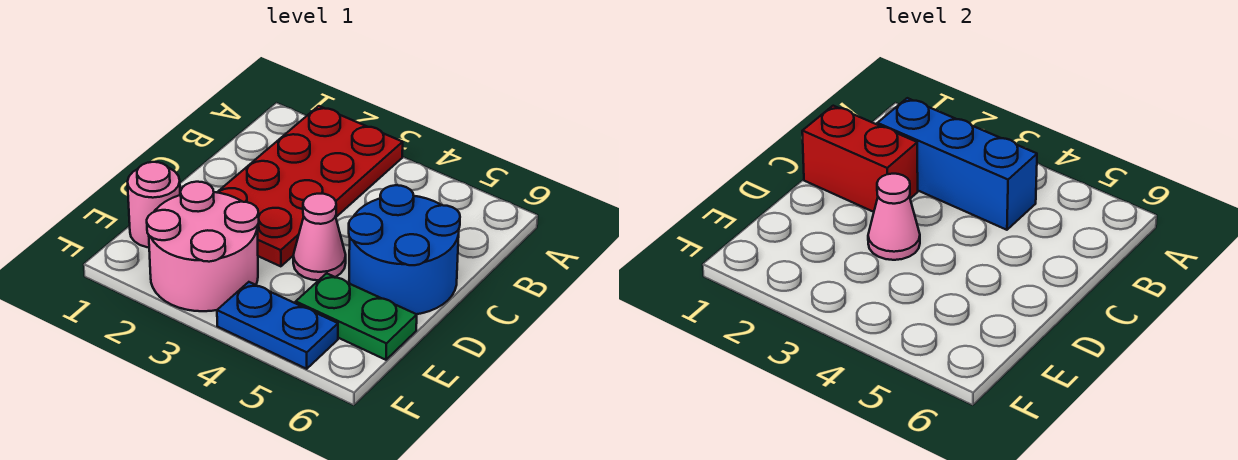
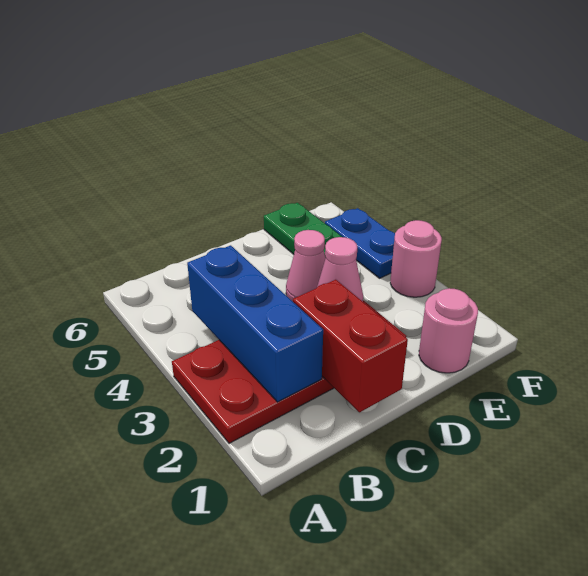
blue round brick C5:D6 level 1 -> none
pink round brick E2:F3 level 1 -> pink round brick F3 level 1

